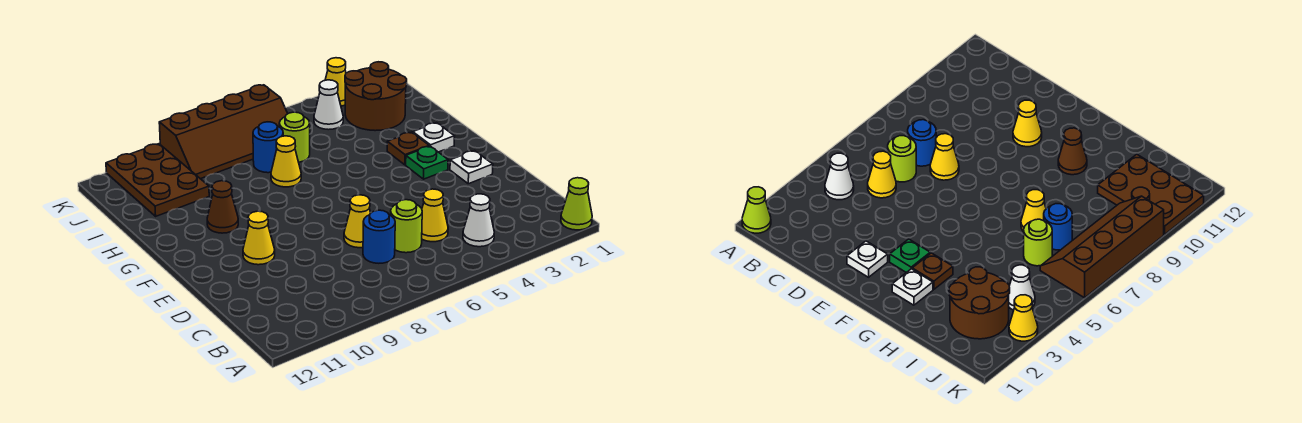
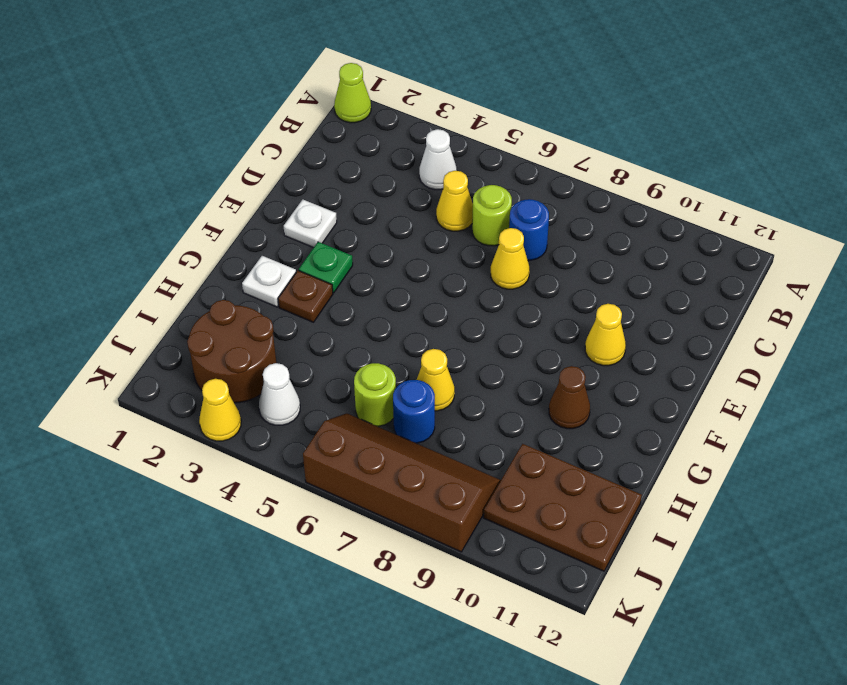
brown plate I10:K11 level 1 -> brown plate I10:J12 level 1

